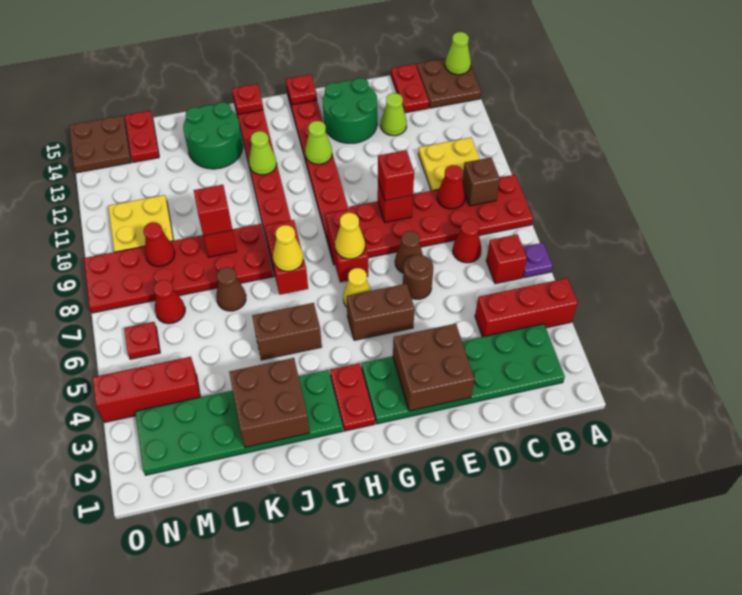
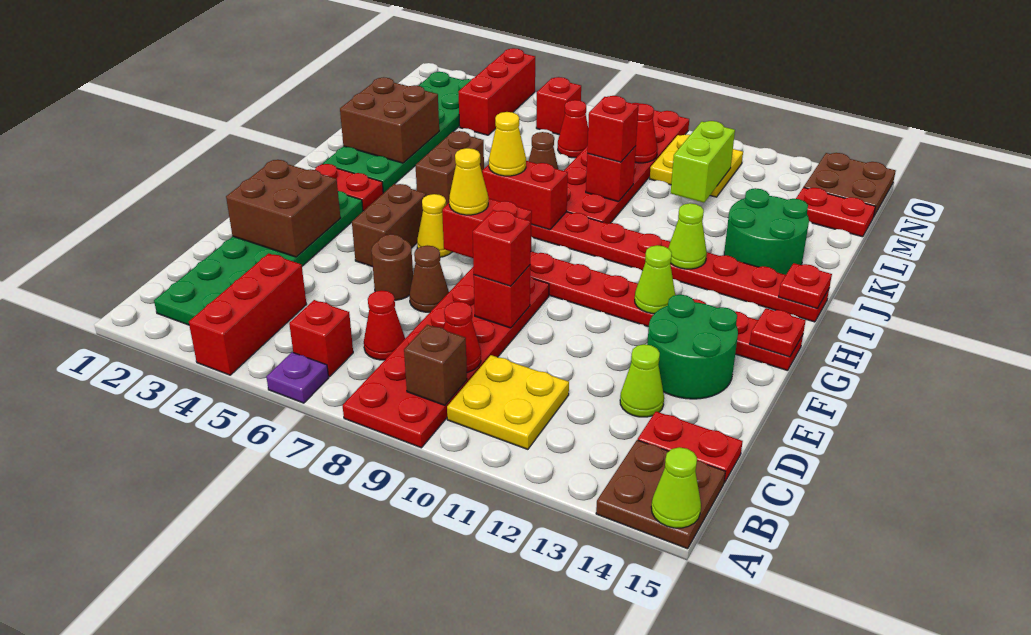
none -> lime brick L11:M11 level 2
red plate N6 level 1 -> red brick N6 level 1

